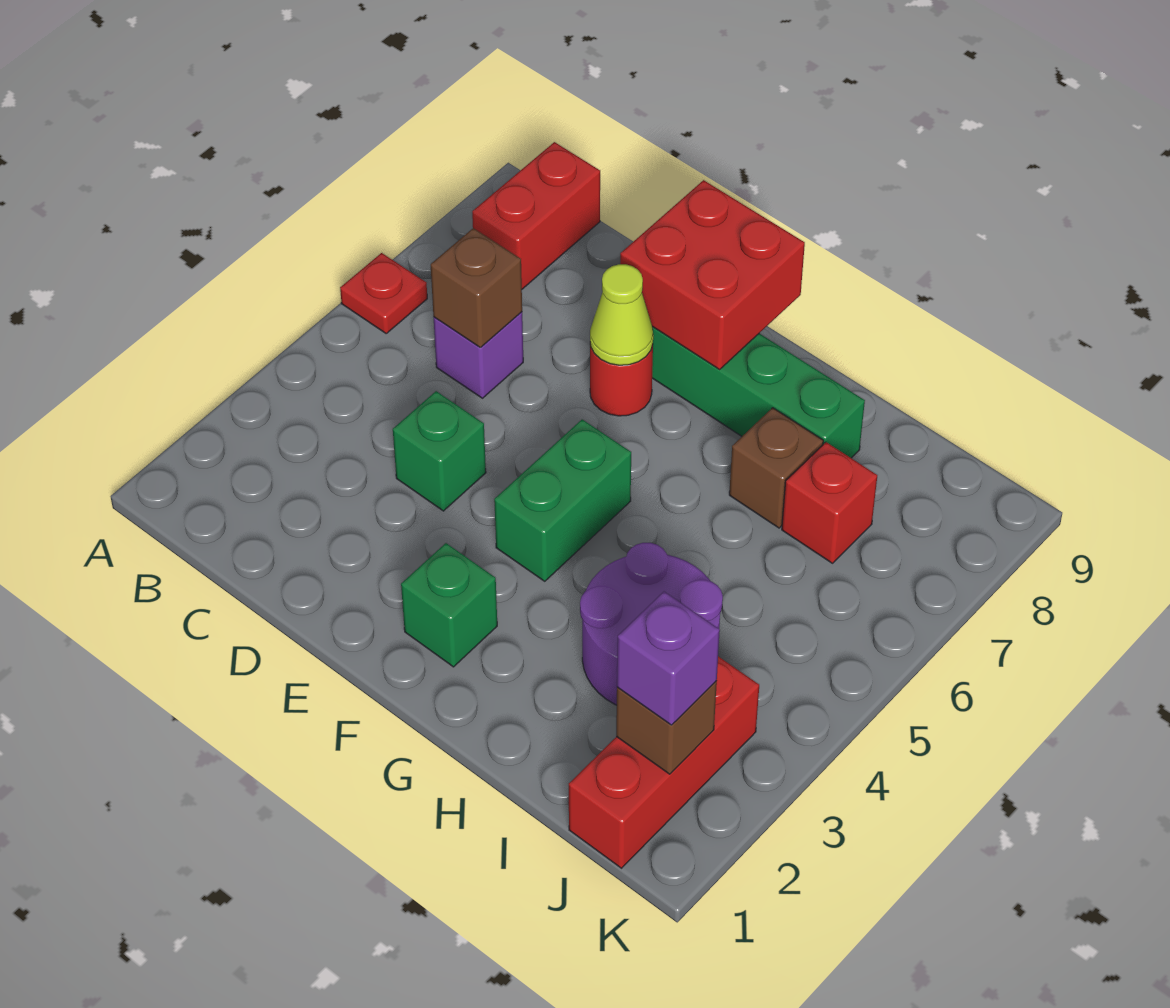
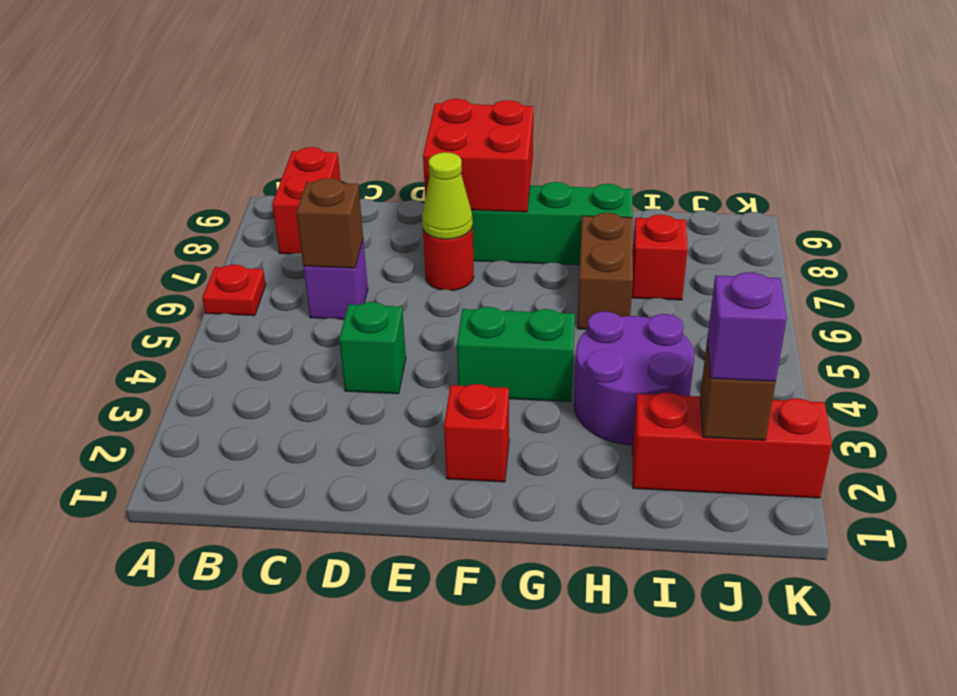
green brick F2 level 1 -> red brick F2 level 1
green brick F4:F5 level 1 -> green brick F4:G4 level 1
brown brick H7 level 1 -> brown brick H6:H7 level 1
red brick J1:J3 level 1 -> red brick I2:K2 level 1

